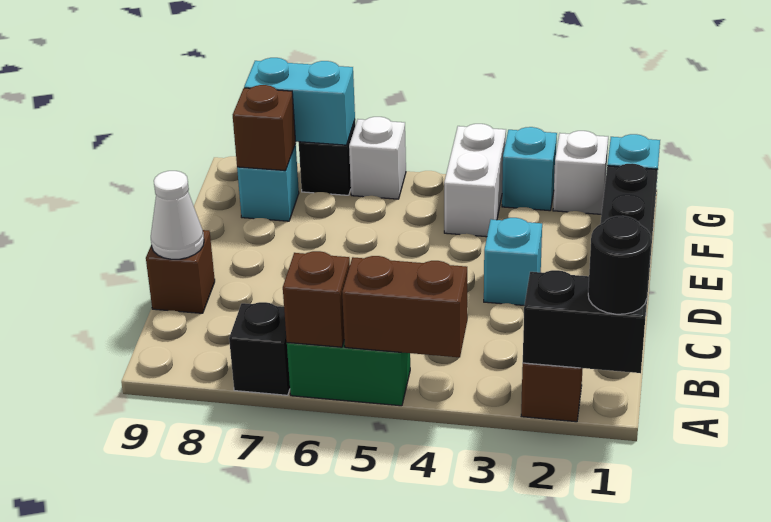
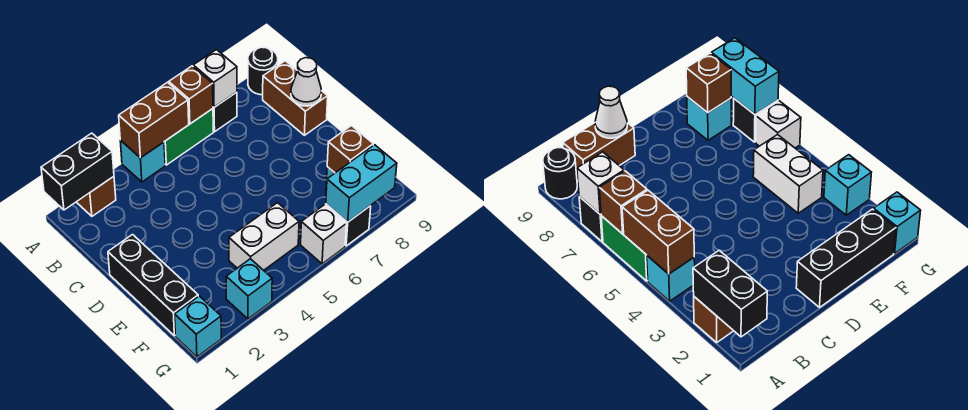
black round brick A1 level 3 -> black round brick A9 level 1
brown brick C9 level 1 -> brown brick B9:C9 level 1
cyan brick D3 level 1 -> cyan brick A4 level 1
white brick F4:G4 level 1 -> white brick F4:F5 level 1
white brick G2 level 1 -> white brick A7 level 2

